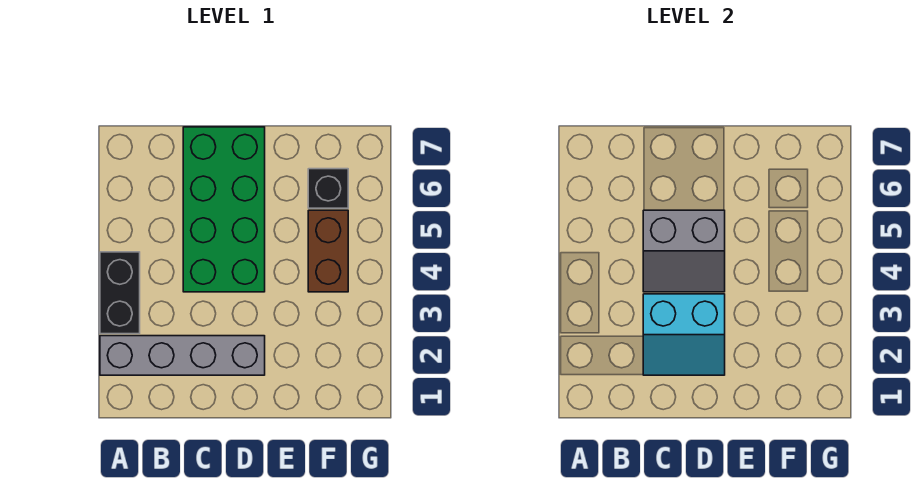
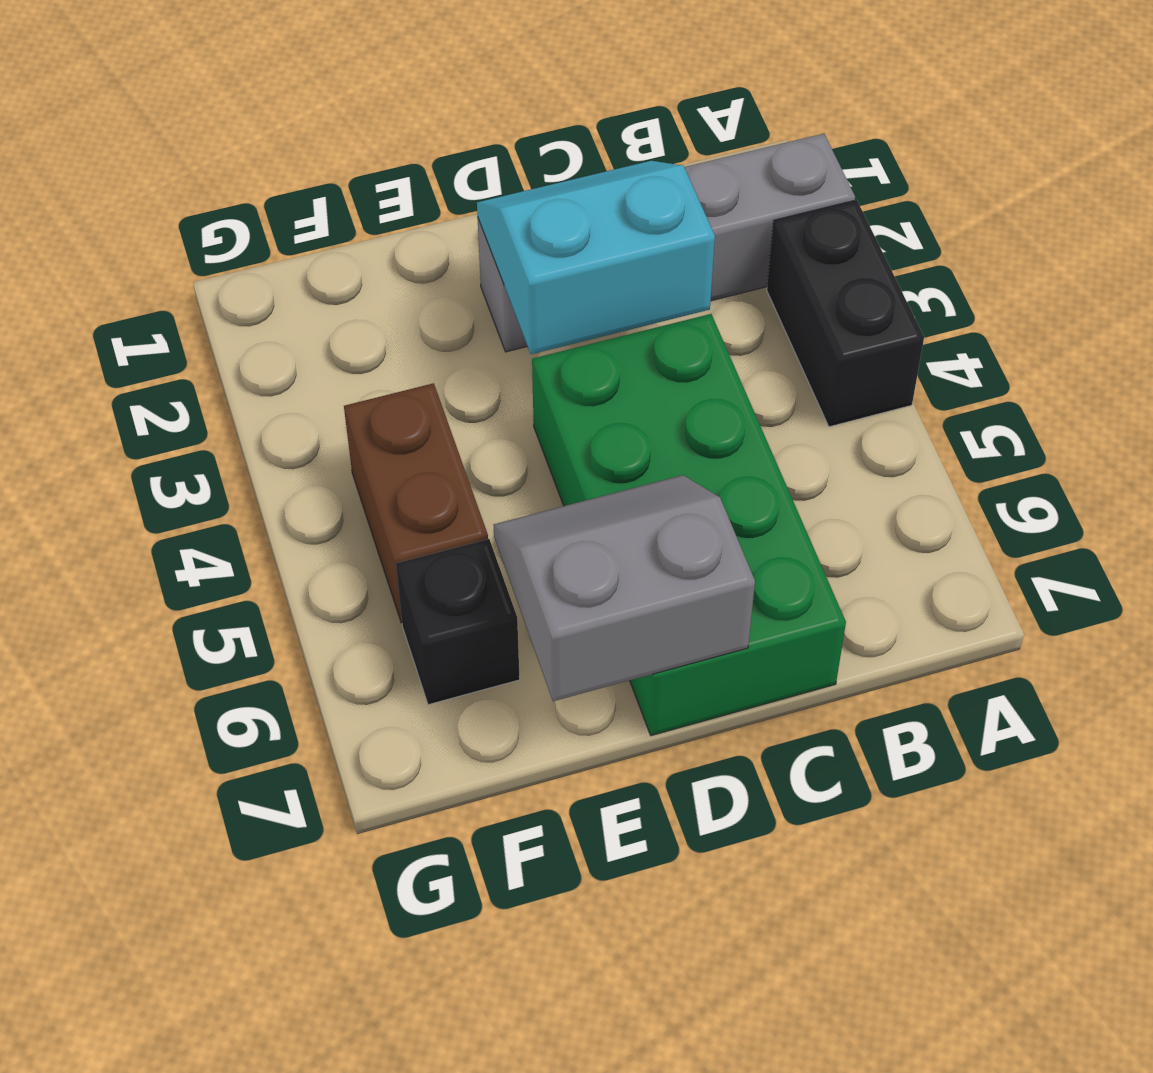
grey slope C4:D5 level 2 top 5 -> grey slope D6:E7 level 2 top 7

